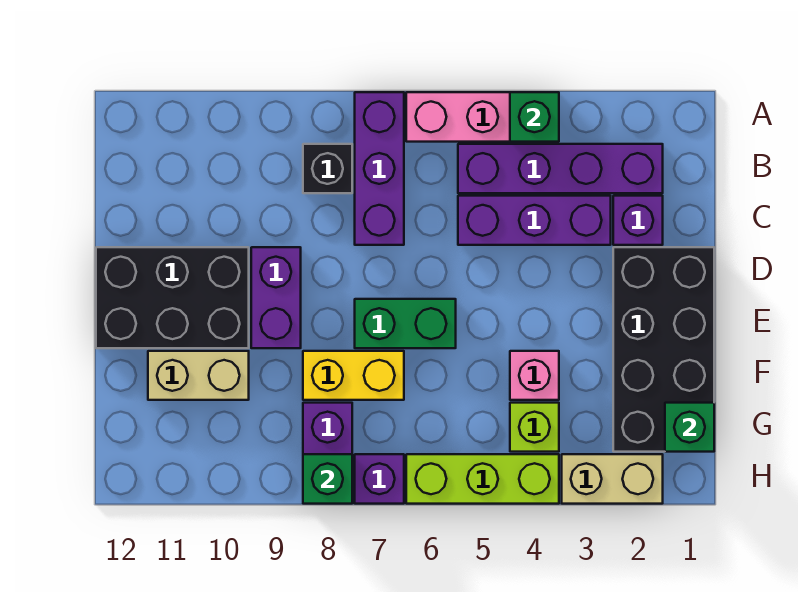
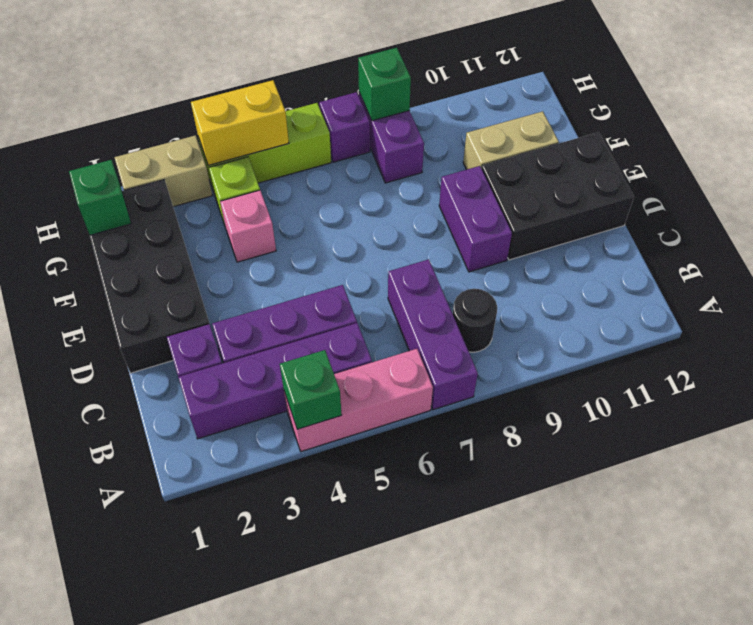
black brick B8 level 1 -> black round brick B8 level 1
green brick E6:E7 level 1 -> none
yellow brick F7:F8 level 1 -> yellow brick H4:H5 level 2

